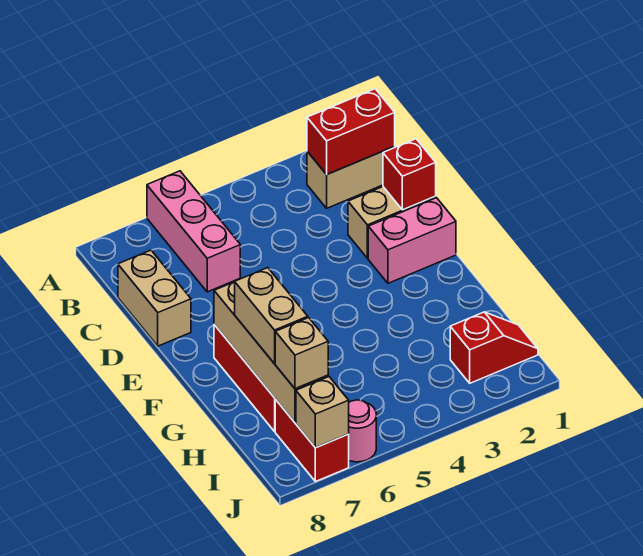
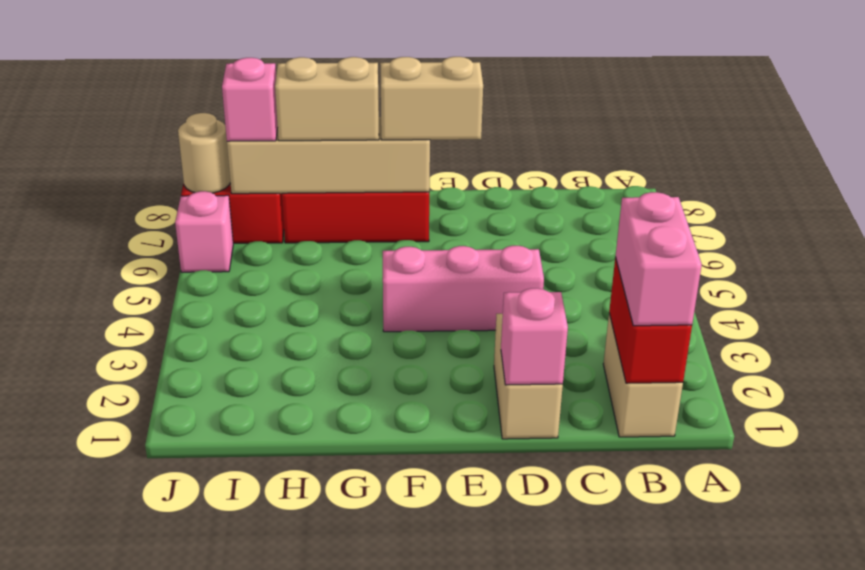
pink brick A6:C6 level 1 -> pink brick D4:F4 level 1
tan brick C8:D8 level 1 -> tan brick E7:F7 level 3
red brick D1 level 2 -> pink brick D1 level 2
pink brick E1:E2 level 1 -> pink brick B1:B2 level 3
red slope I1:I2 level 1 top 2 -> none
tan brick I7 level 3 -> pink brick I7 level 3
pink round brick J6 level 1 -> pink brick J6 level 1
tan brick J7 level 2 -> tan round brick J7 level 2

